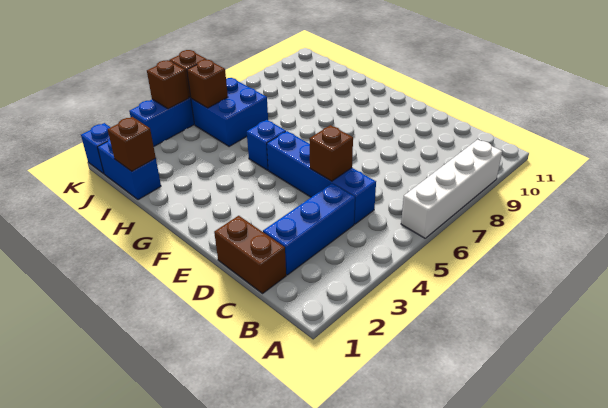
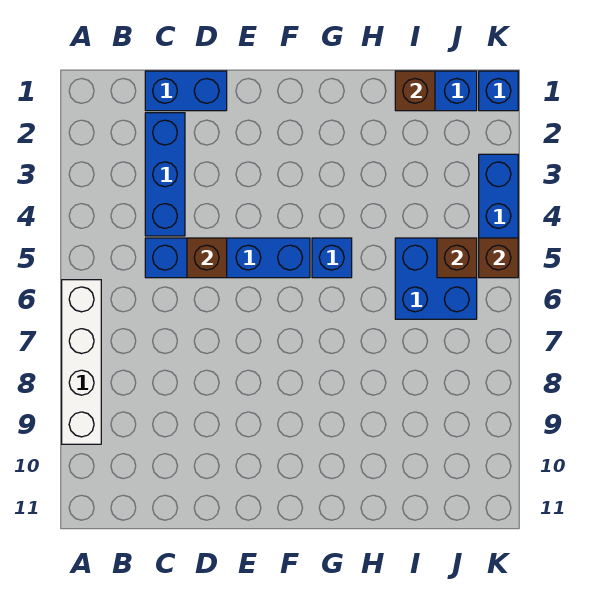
brown brick C1:D1 level 1 -> blue brick C1:D1 level 1
brown brick K4 level 2 -> none

